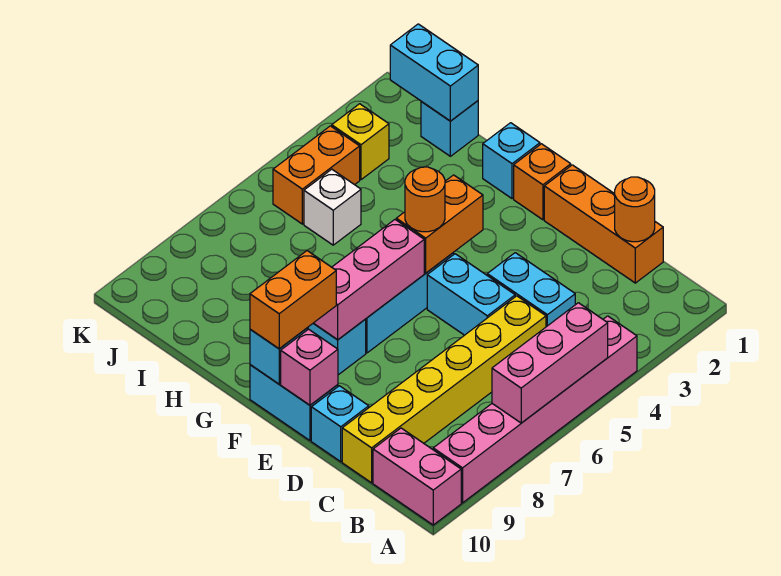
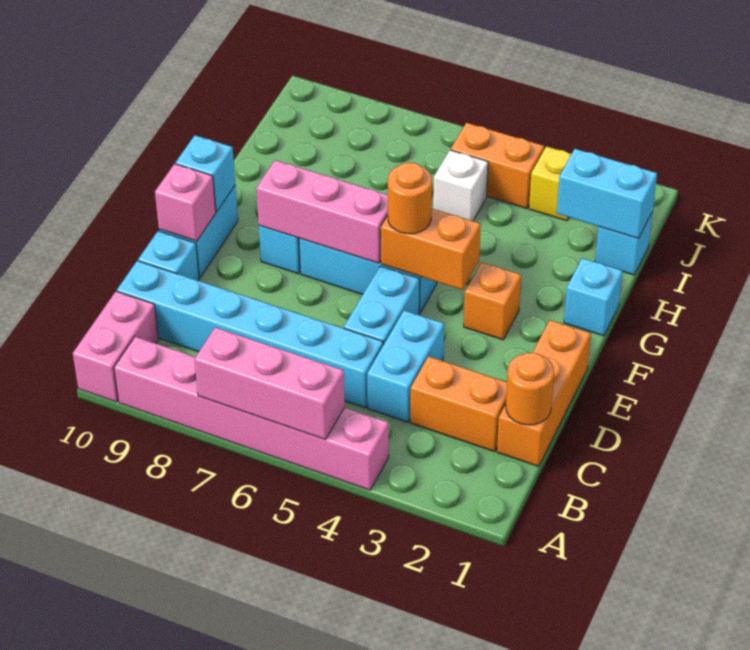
yellow brick C5:C10 level 1 -> cyan brick C5:C10 level 1
orange brick F1 level 1 -> orange brick F3 level 1
orange brick F9:F10 level 3 -> orange brick C2:C3 level 1
cyan brick I1:J1 level 2 -> cyan brick I1:I2 level 2

